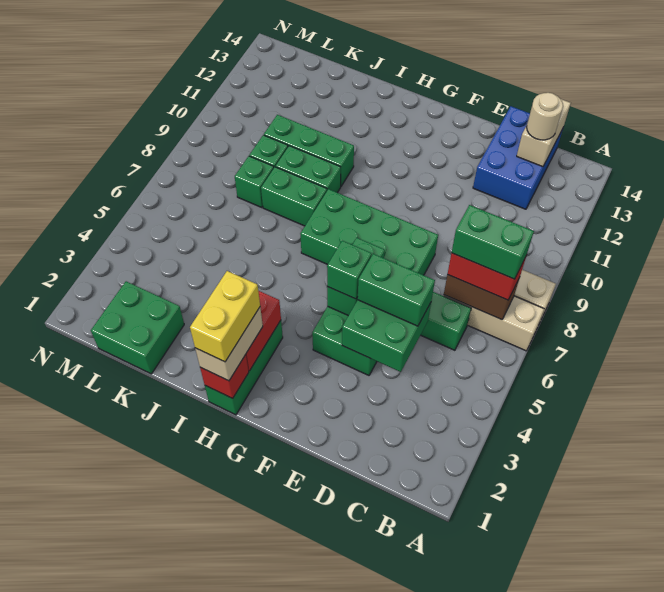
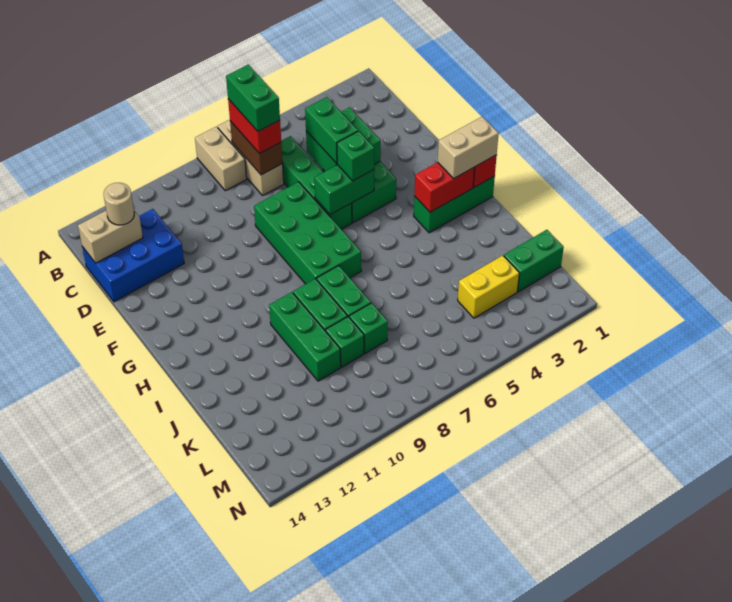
yellow brick H1:H2 level 4 -> yellow brick L3:L4 level 1
green brick K1:L2 level 1 -> green brick L1:L2 level 1

